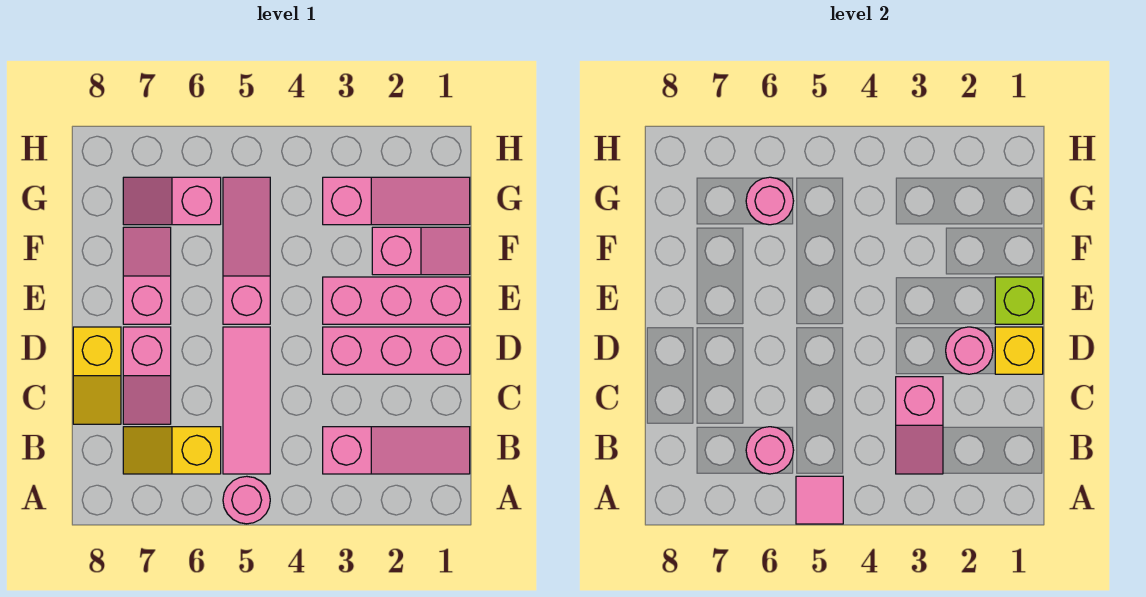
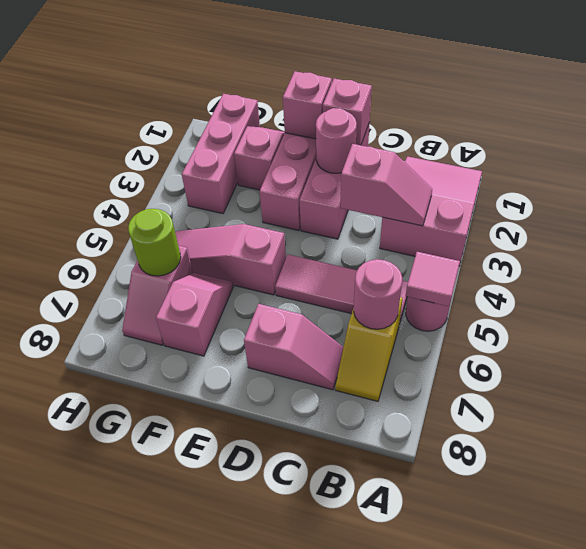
pink slope B1:B3 level 1 top 3 -> pink slope A1:B3 level 1 top 3
yellow slope C8:D8 level 1 top D -> none
yellow brick D1 level 2 -> pink brick D1 level 2
lime brick E1 level 2 -> pink brick E1 level 2
pink slope E7:F7 level 1 top E -> pink slope F6:F7 level 1 top 7
pink slope G1:G3 level 1 top 3 -> pink brick G1:G3 level 1
pink round brick G6 level 2 -> lime round brick G6 level 2

